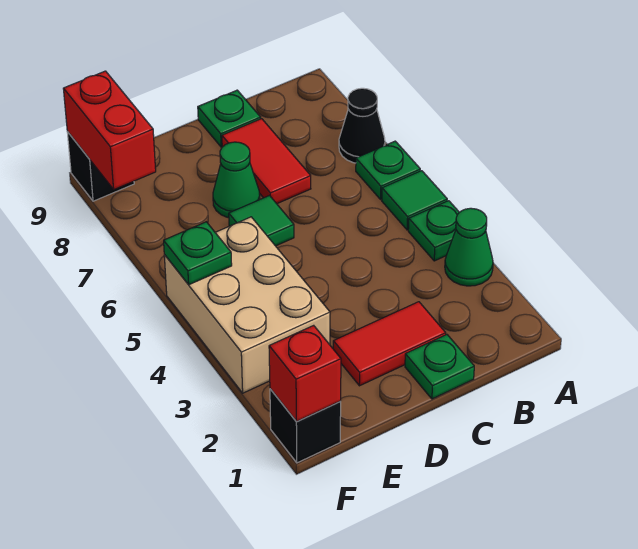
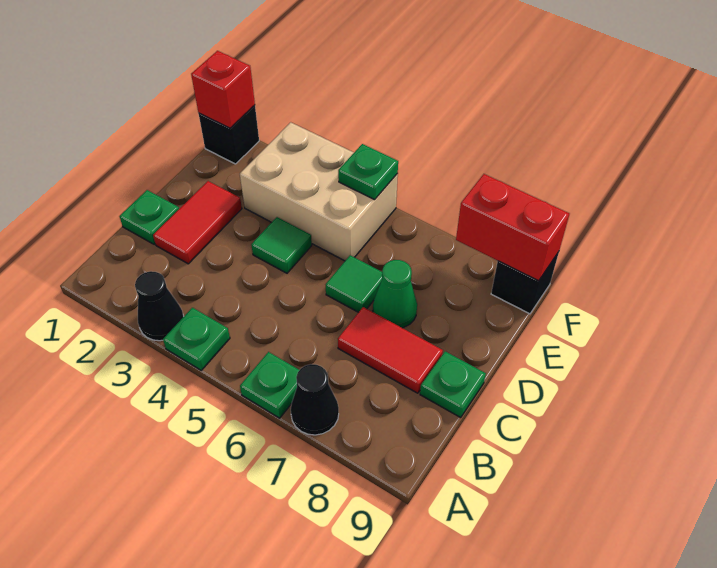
green cone A3 level 1 -> black cone A3 level 1
green tile A5 level 1 -> green tile D4 level 1

